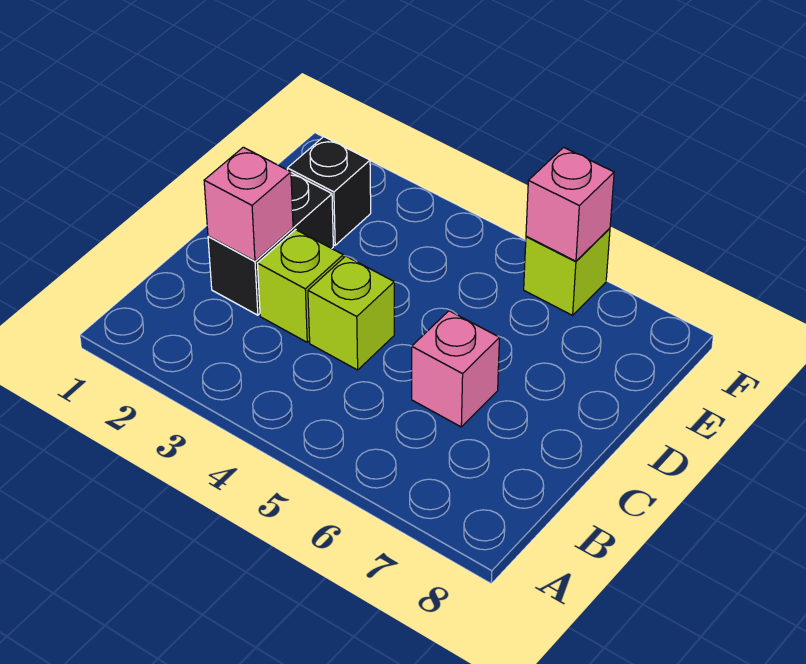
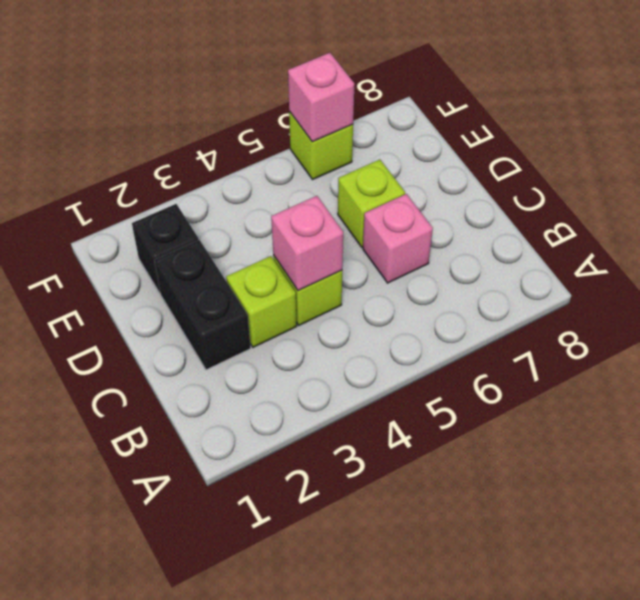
pink brick C2 level 2 -> pink brick C4 level 2
none -> lime brick D6 level 1

